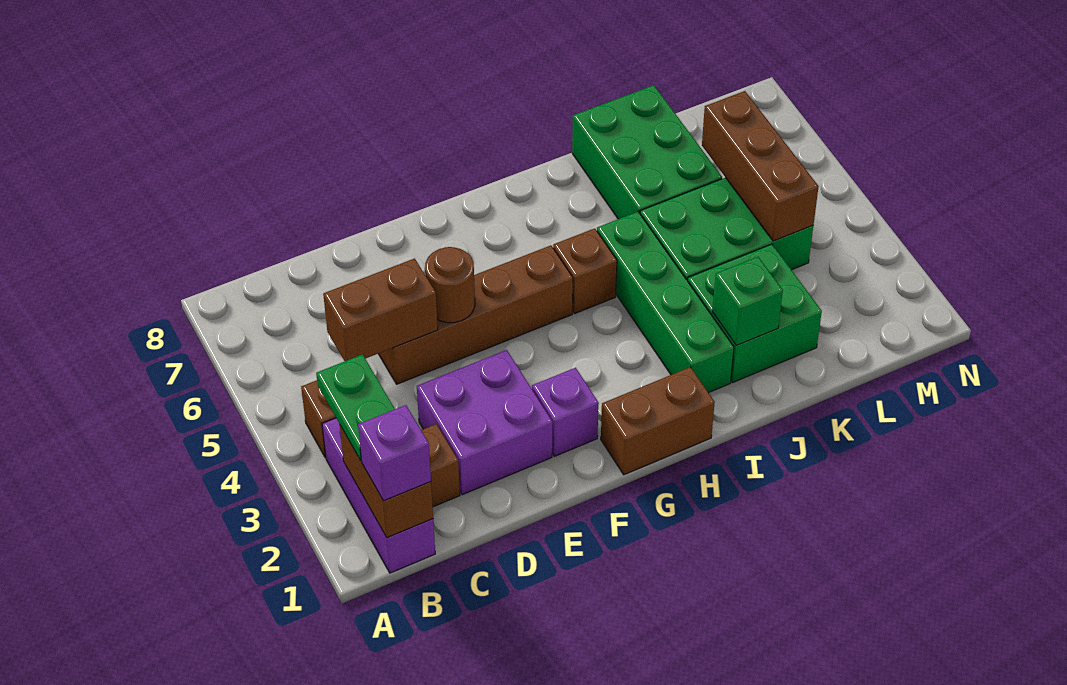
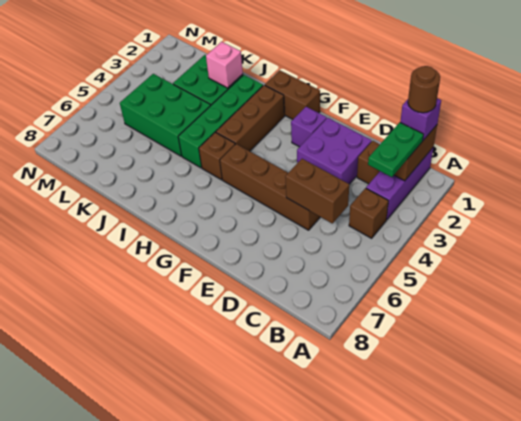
brown round brick E5 level 2 -> brown round brick B1 level 4
green brick J2 level 2 -> pink brick J2 level 2
green brick J6:K8 level 1 -> none
brown brick L4:L6 level 2 -> brown brick H2:H4 level 1

